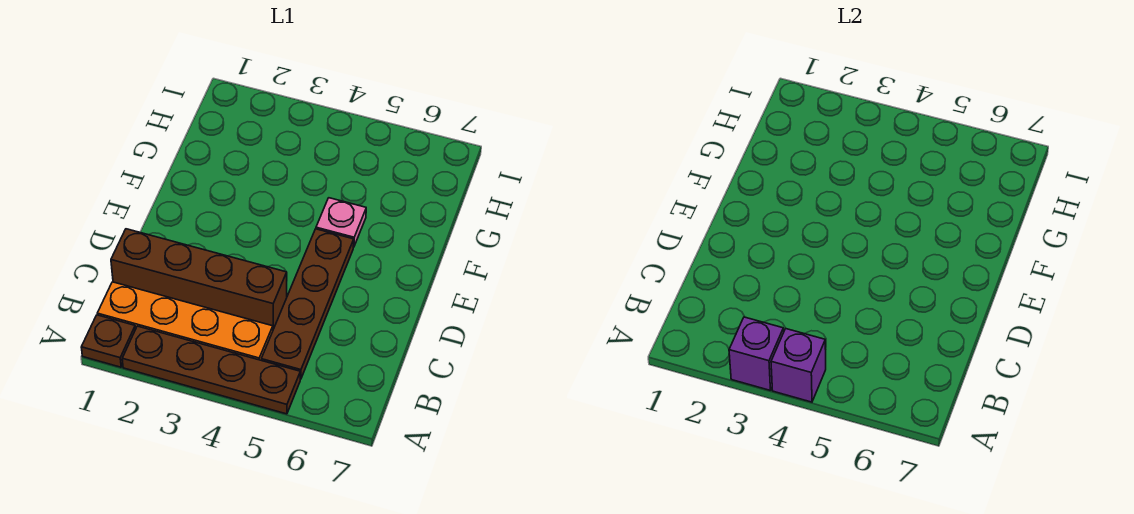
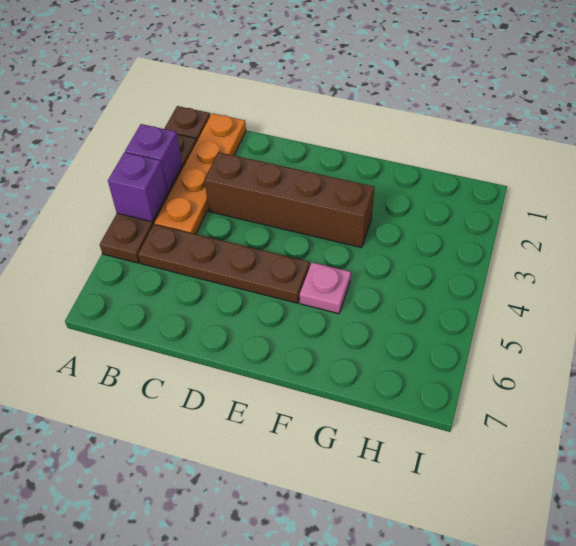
brown brick C1:C4 level 1 -> brown brick C3:F3 level 1

